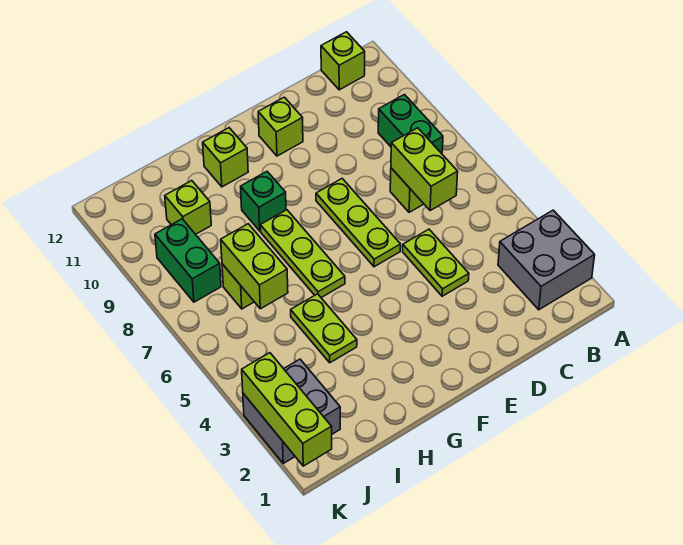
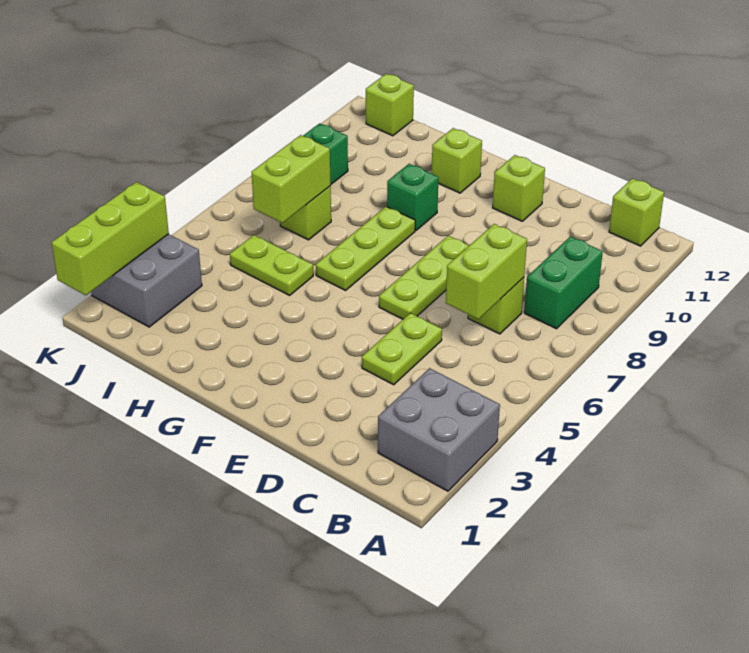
lime plate H4:H5 level 1 -> lime plate H5:I5 level 1
lime brick I10 level 1 -> lime brick J12 level 1

